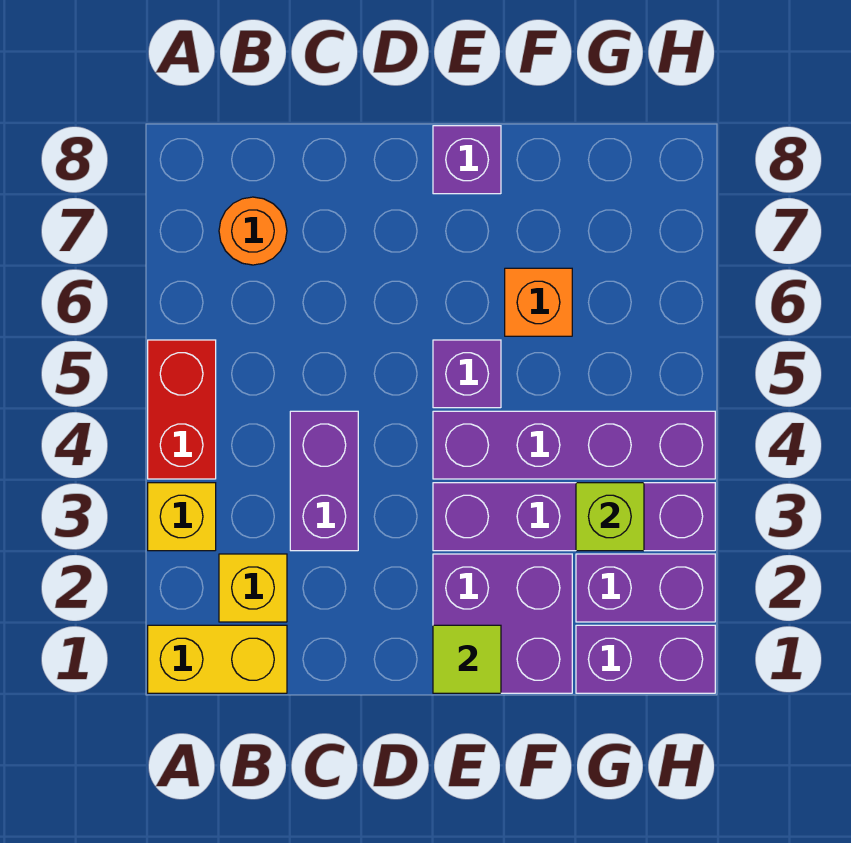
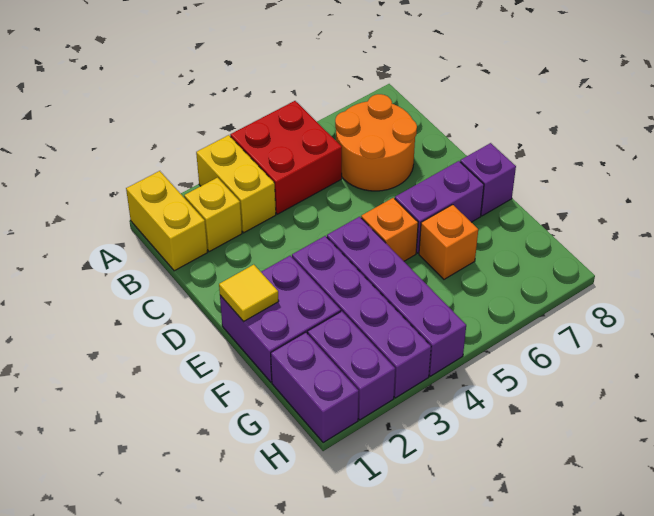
yellow brick A3 level 1 -> yellow brick A3:B3 level 1
red brick A4:A5 level 1 -> red brick A4:B5 level 1
orange round brick B7 level 1 -> orange round brick B6:C7 level 1
purple brick C3:C4 level 1 -> purple brick E6:E7 level 1
lime tile E1 level 2 -> yellow tile E1 level 2
purple brick E5 level 1 -> orange brick E5 level 1
lime brick G3 level 2 -> none

